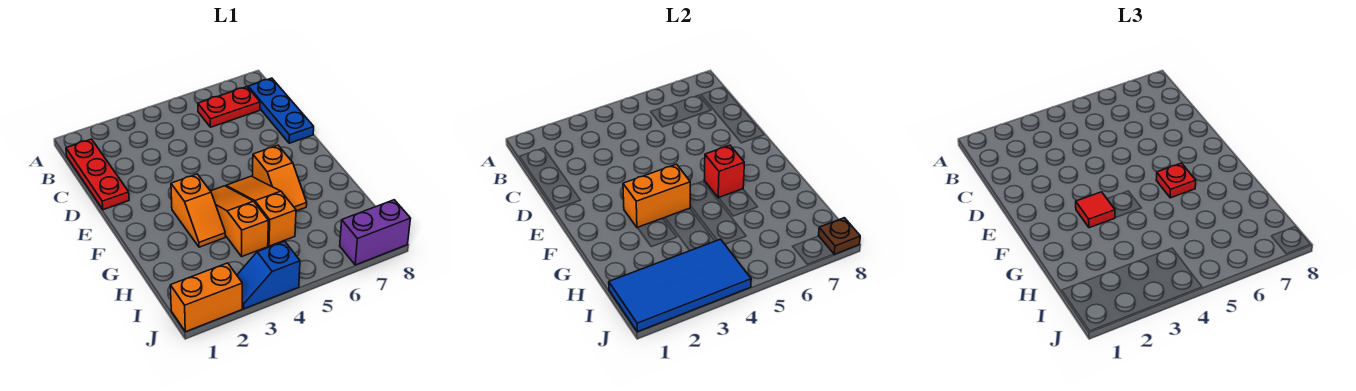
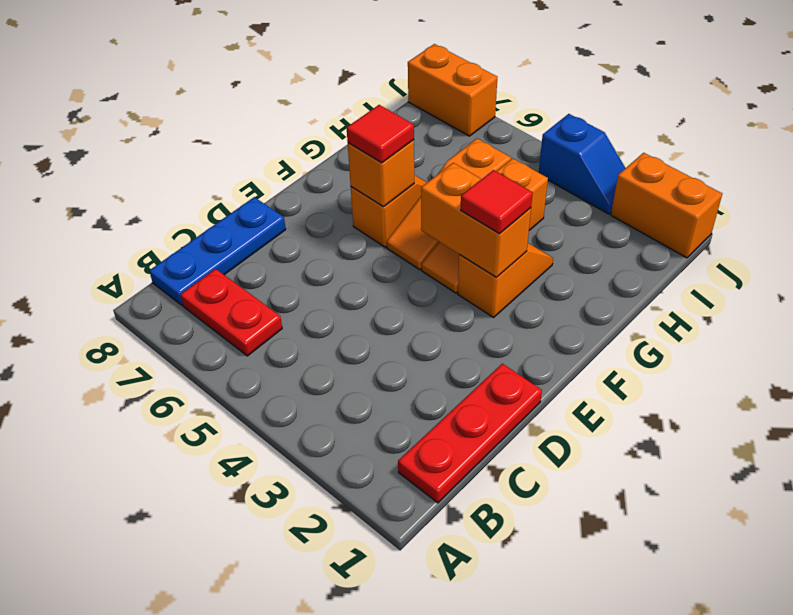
red brick F6 level 2 -> orange brick F6 level 2
red plate F6 level 3 -> red tile F6 level 3
blue tile I1:J4 level 2 -> none
purple brick J7:J8 level 1 -> orange brick J7:J8 level 1
brown plate J8 level 2 -> none

